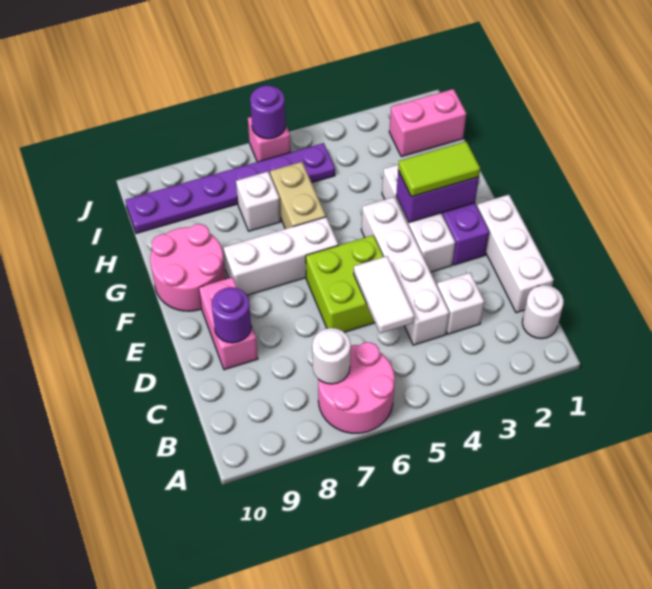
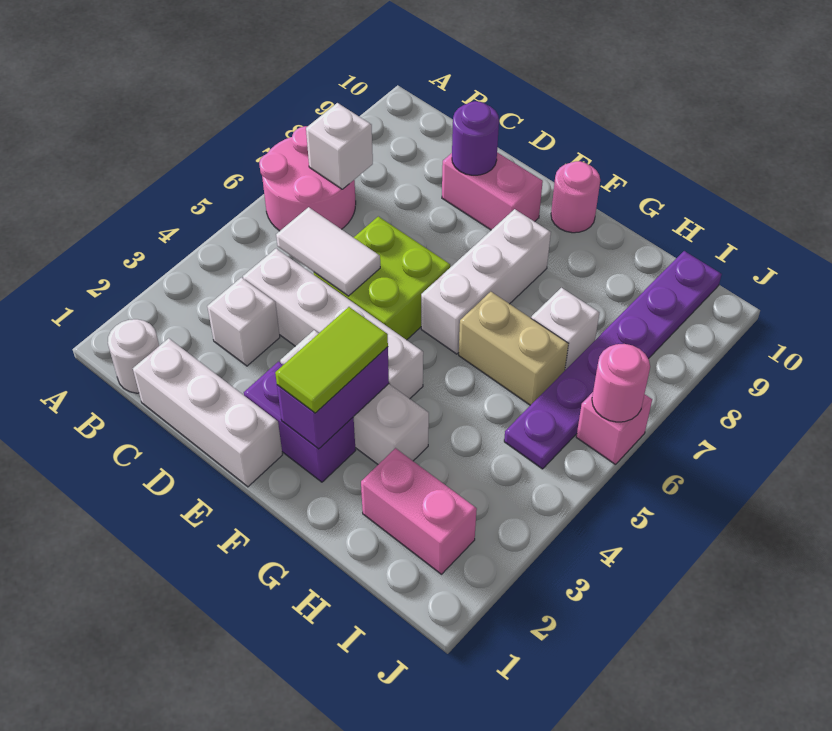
white round brick B7 level 2 -> white brick B7 level 2
pink round brick F9:G10 level 1 -> pink round brick F10 level 1
pink brick I1:I2 level 1 -> pink brick H2:I2 level 1
purple round brick J6 level 2 -> pink round brick J6 level 2

